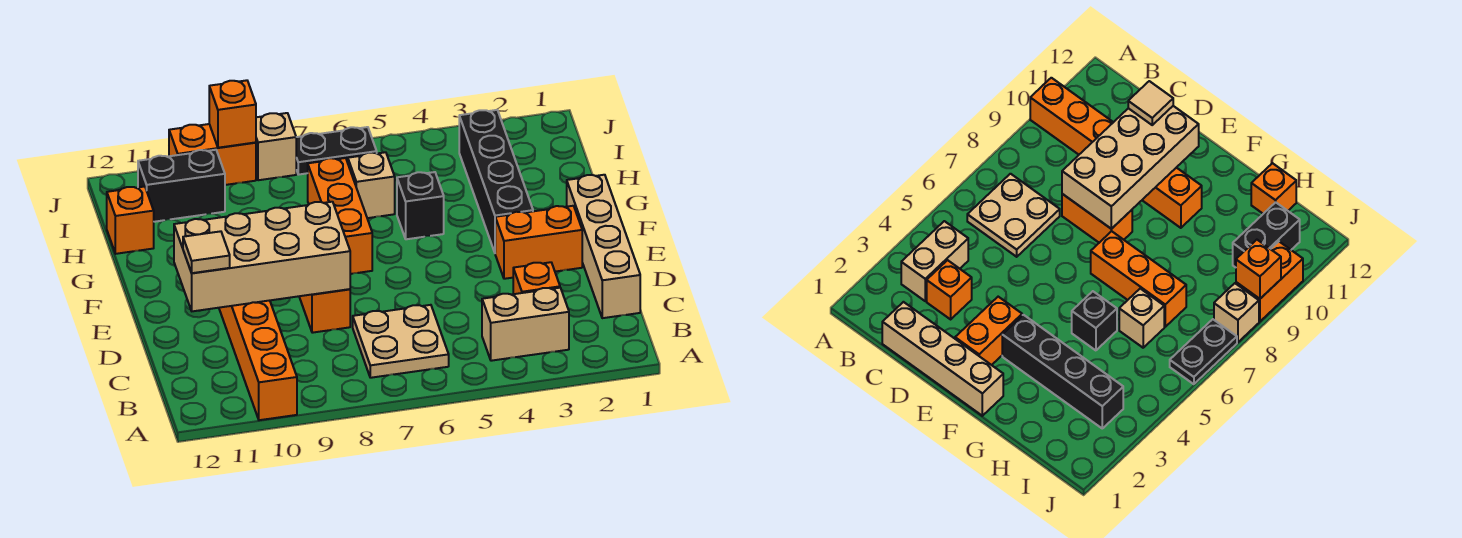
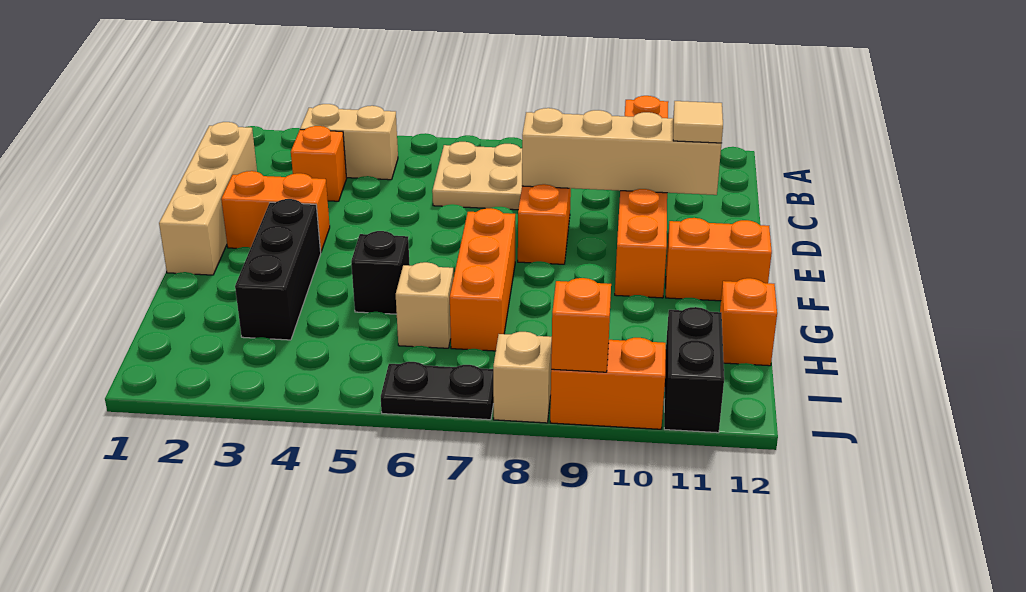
tan brick D8:E11 level 2 -> tan brick D8:D11 level 2
black brick F3:I3 level 1 -> black brick F3:H3 level 1
none -> orange brick F11:F12 level 1
black brick I10:I11 level 1 -> black brick I11:J11 level 1

